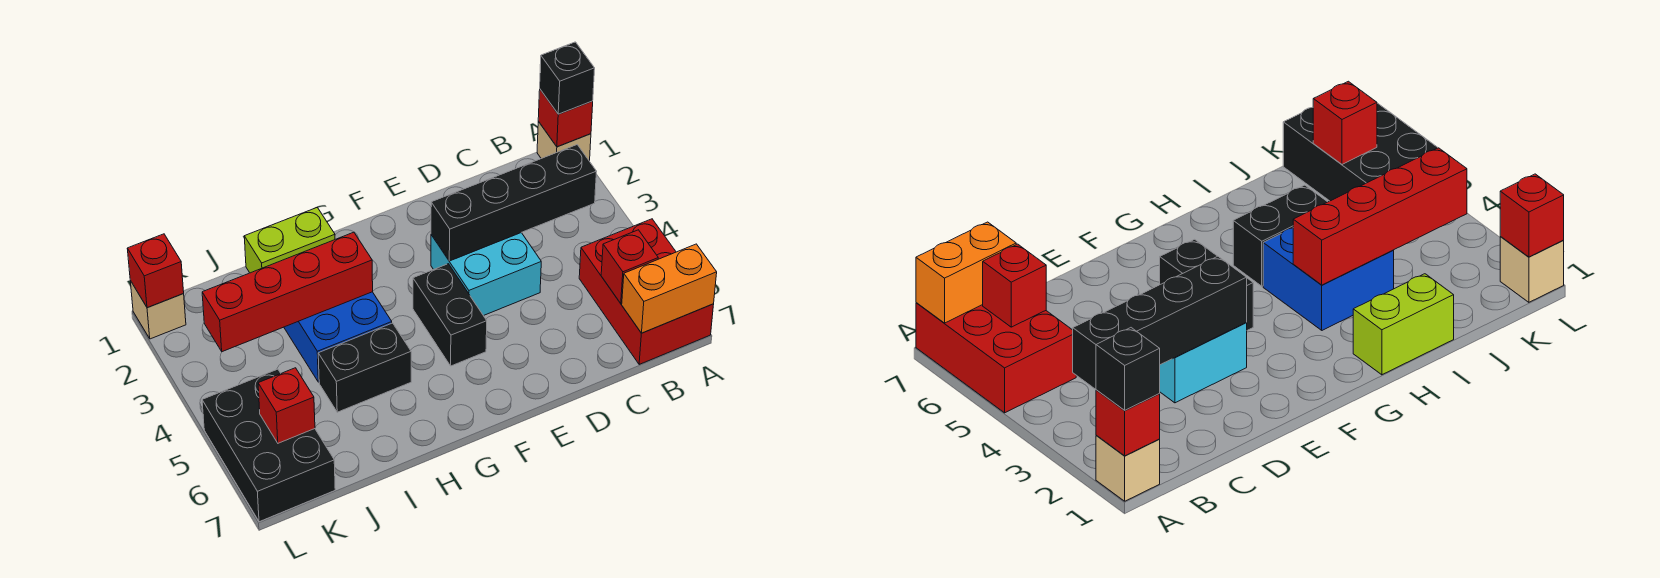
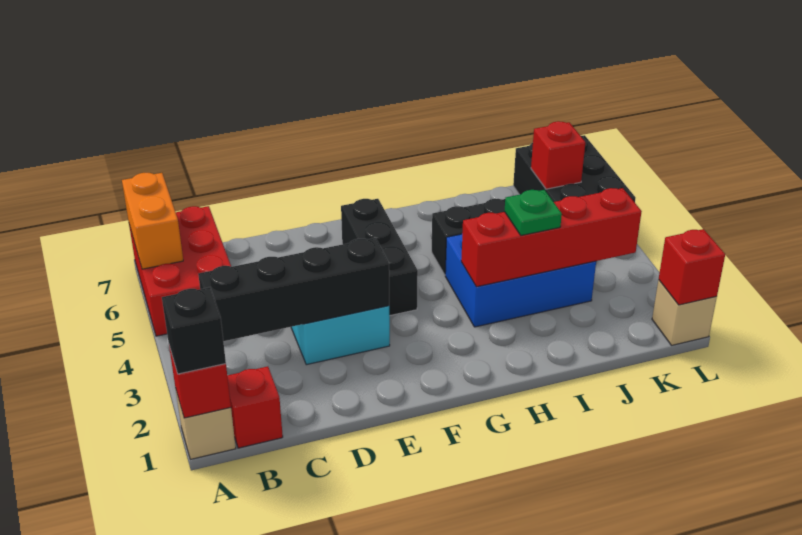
orange brick A7:B7 level 2 -> orange brick A6:A7 level 2
red brick B6 level 2 -> red brick B1 level 1
black brick F4:F5 level 1 -> black brick F4:F6 level 1
lime brick H1:I1 level 1 -> none
blue brick H3:I4 level 1 -> blue brick H3:J4 level 1
none -> green plate I3 level 3

